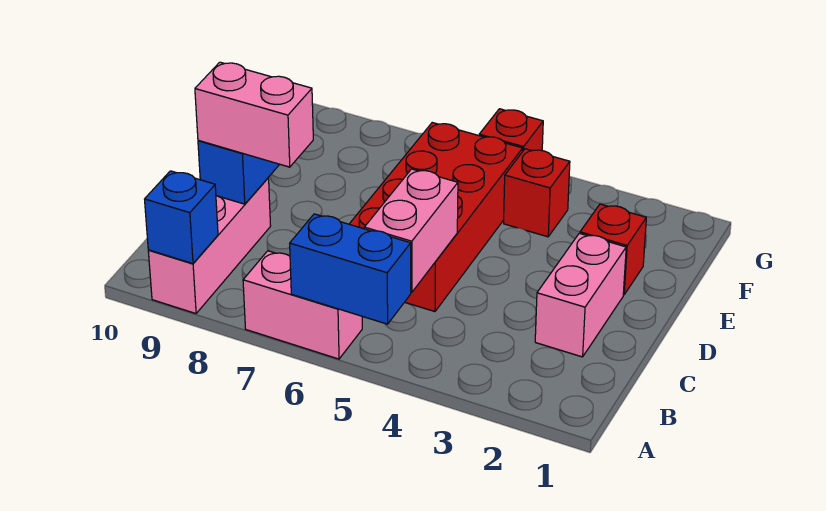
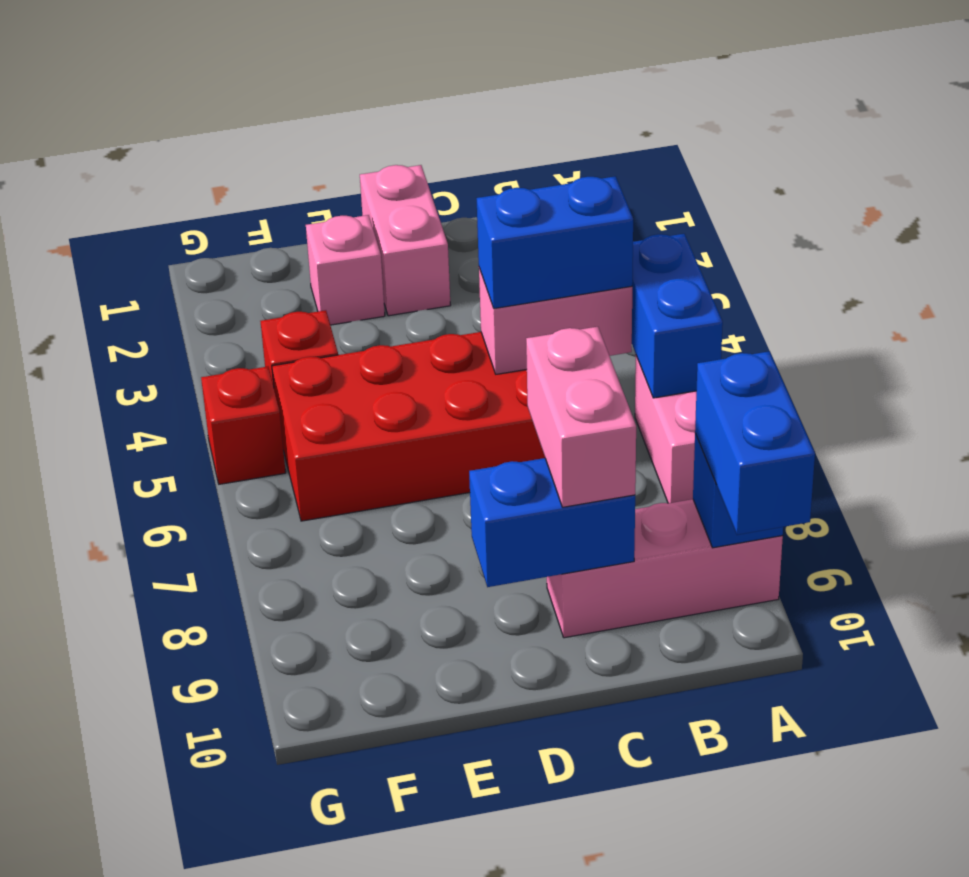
none -> blue brick A9:A10 level 3
none -> blue brick B5:C5 level 3
pink brick C2:D2 level 1 -> pink brick D1:D2 level 1
red brick E2 level 1 -> pink brick E2 level 1

